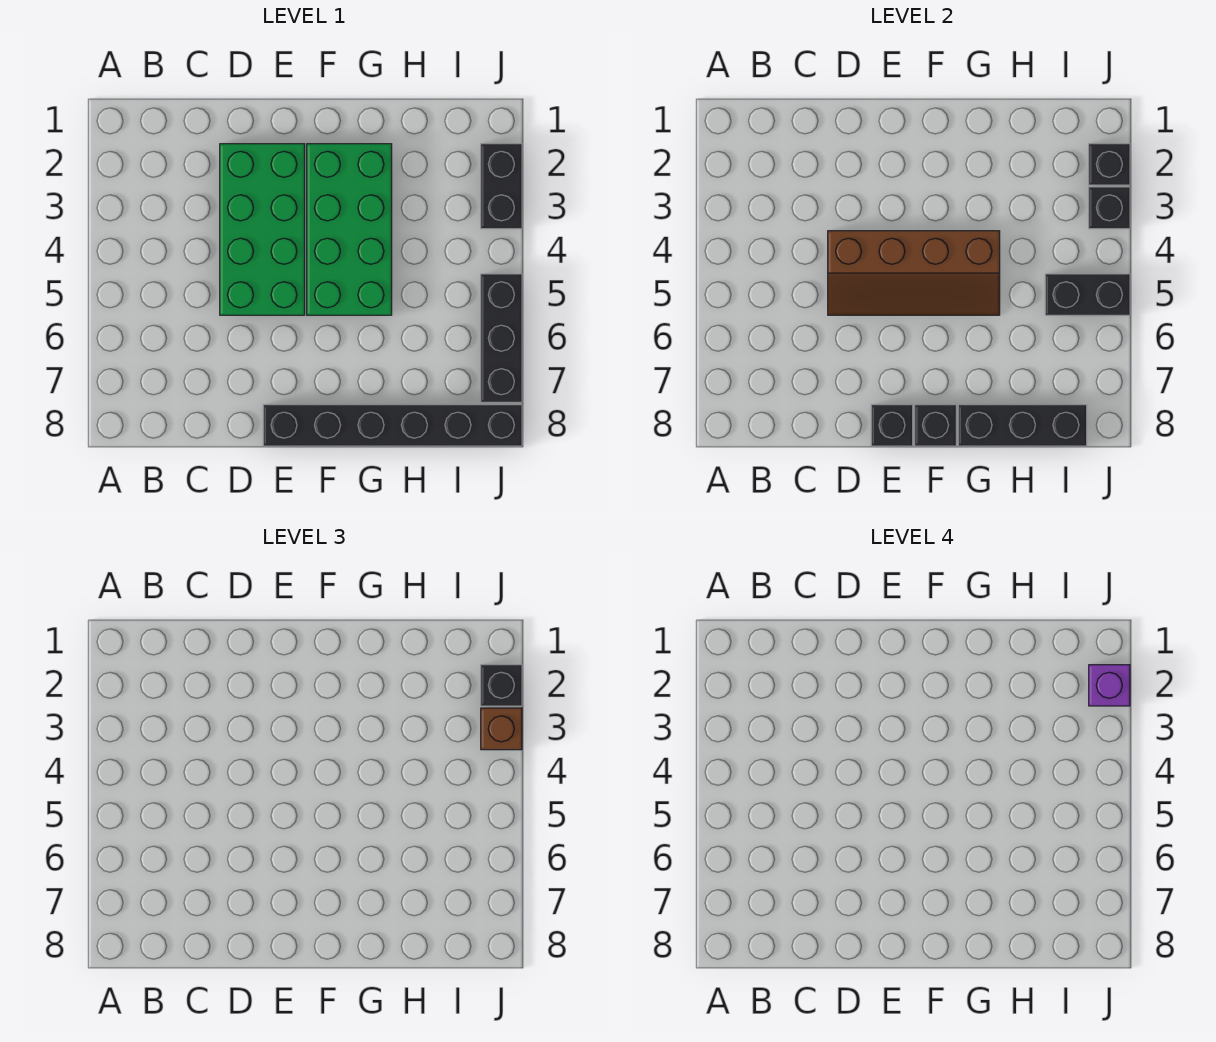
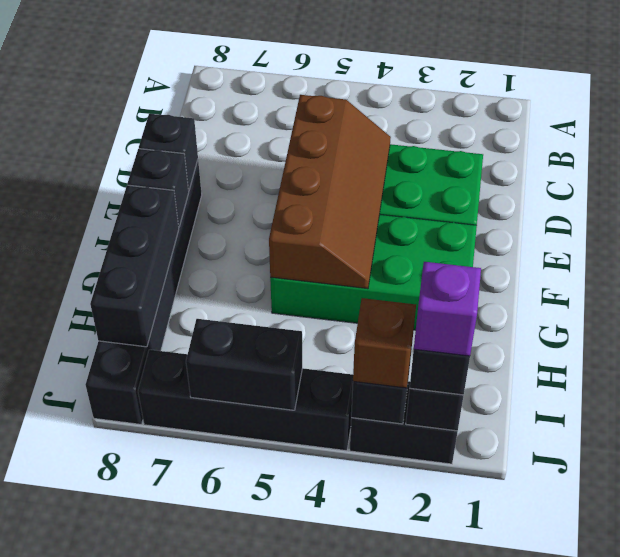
brown slope D4:G5 level 2 top 4 -> brown slope D4:G5 level 2 top 5
black brick I5:J5 level 2 -> black brick J5:J6 level 2
black brick J5:J7 level 1 -> black brick J4:J7 level 1

